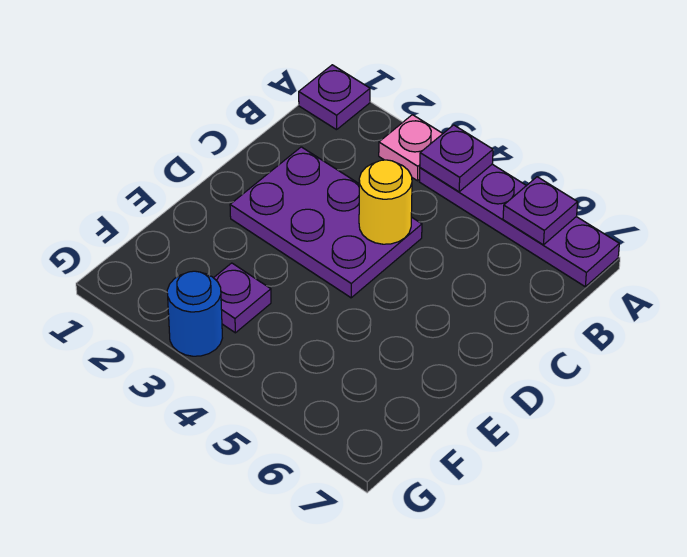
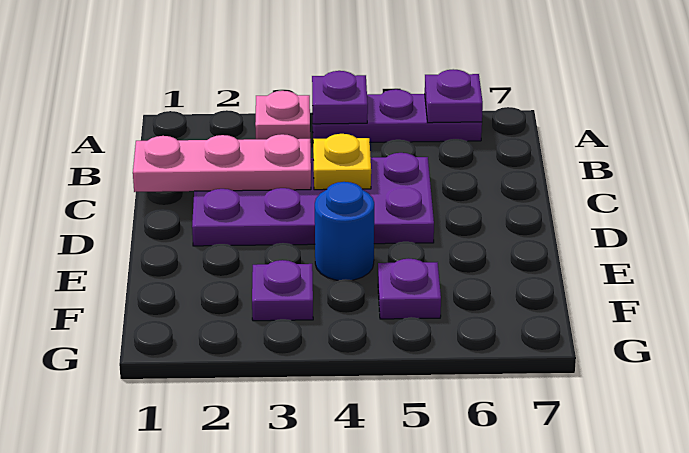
purple plate A1 level 1 -> purple plate F5 level 1
purple plate A4:A7 level 1 -> purple plate A4:A6 level 1
none -> pink plate C1:C3 level 2
purple plate C2:D4 level 1 -> purple plate C2:D5 level 1
yellow round brick C4 level 2 -> yellow plate C4 level 2
blue round brick G3 level 1 -> blue round brick E4 level 1

